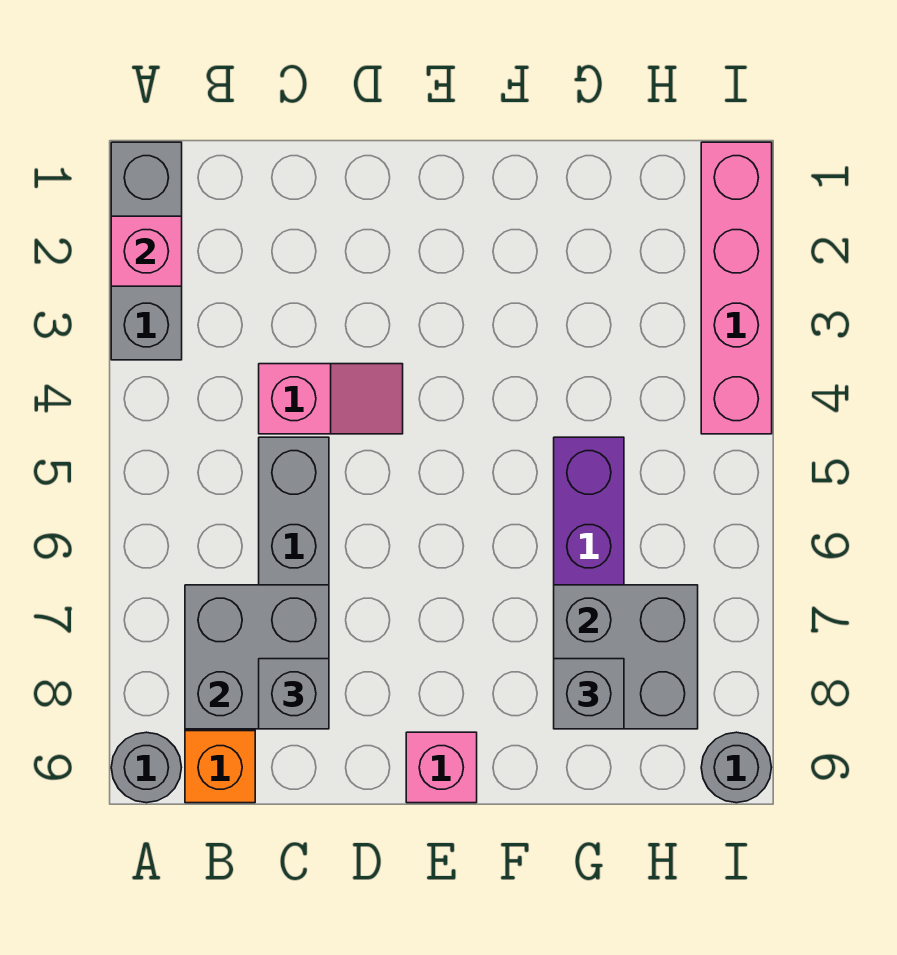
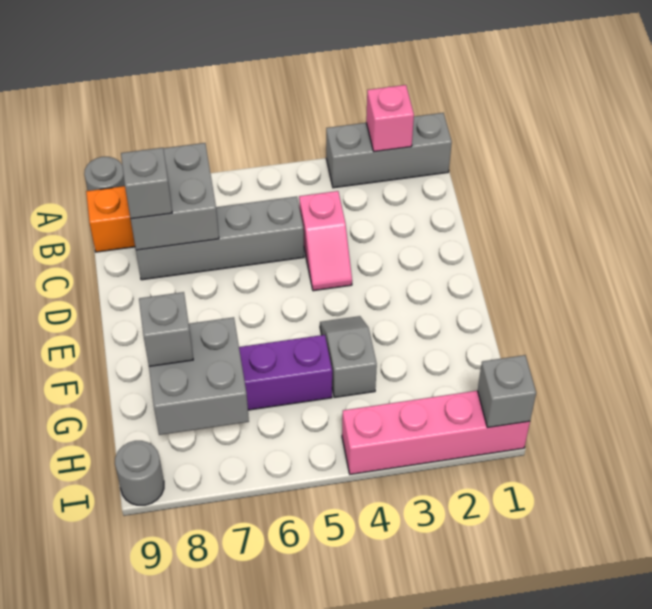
pink brick E9 level 1 -> none
none -> grey slope F4:G4 level 1 top G
none -> grey brick I1 level 2

